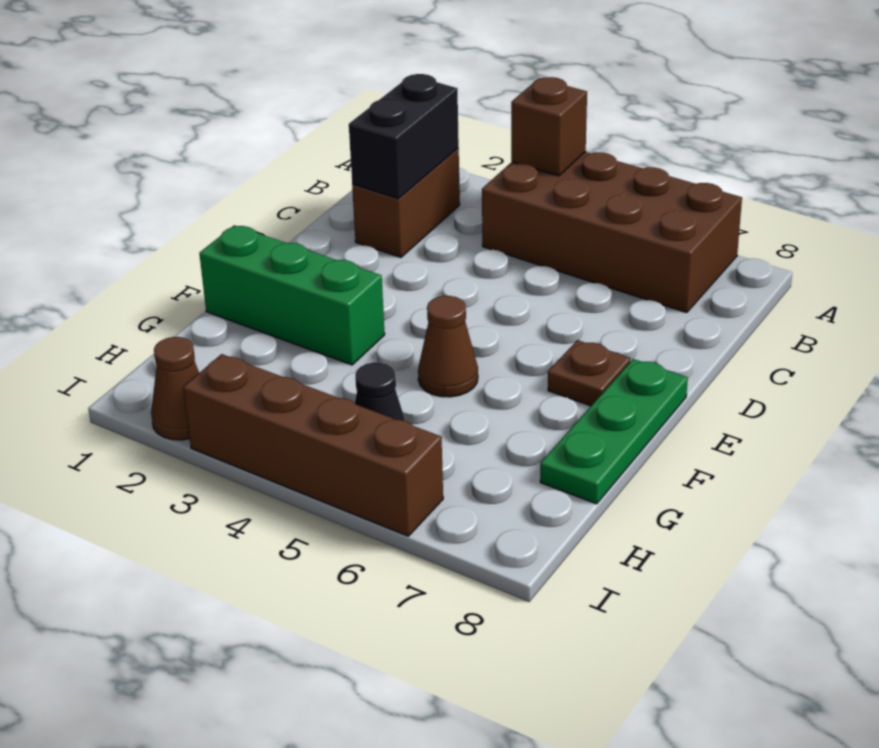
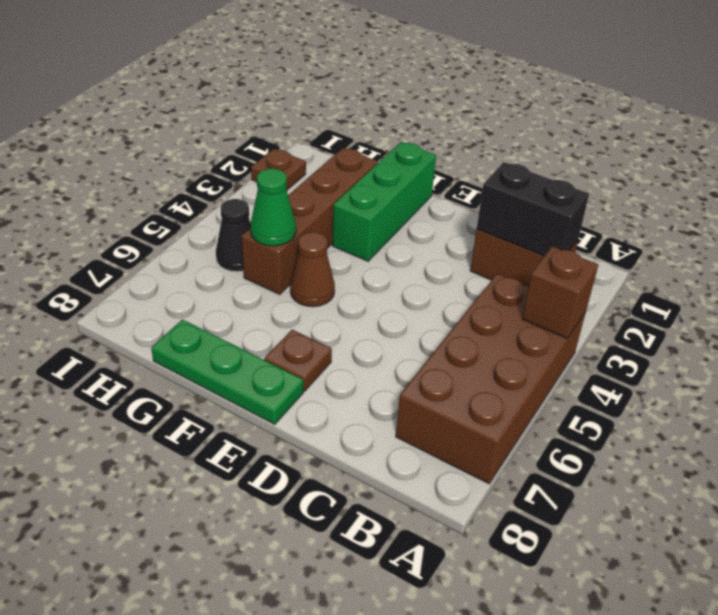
none -> green cone G5 level 2
brown cone I2 level 1 -> brown plate I2 level 1
brown brick I3:I6 level 1 -> brown brick G2:G5 level 1

